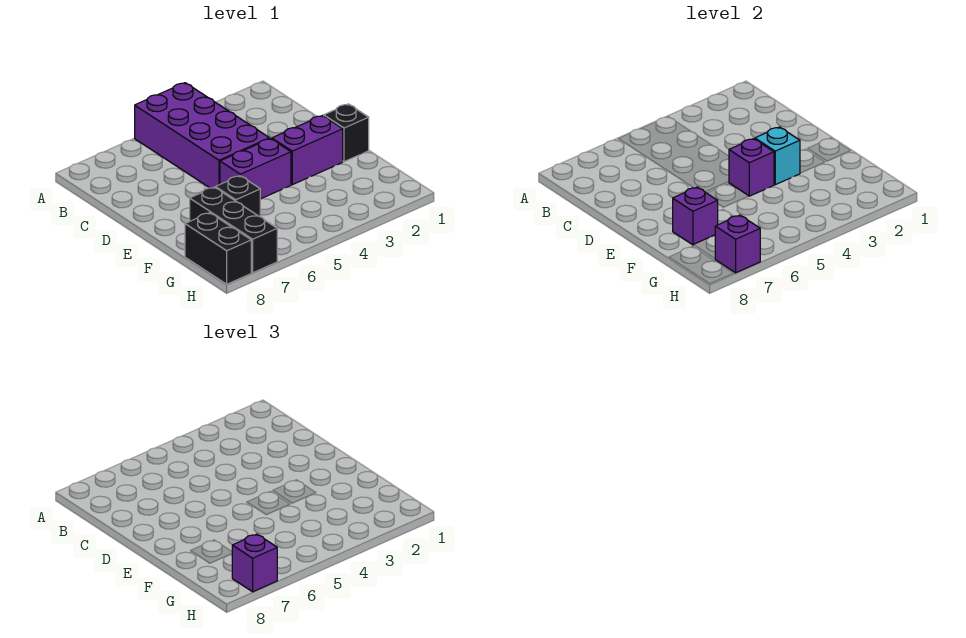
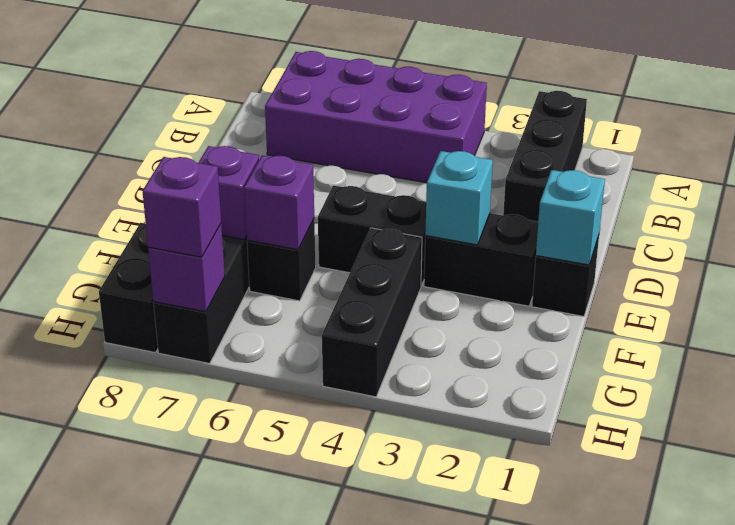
none -> black brick A2:C2 level 1
purple brick A4:D5 level 1 -> purple brick A4:B7 level 1
none -> cyan brick E1 level 2
purple brick E2:E3 level 1 -> black brick E2:E3 level 1
purple brick E4:E5 level 1 -> black brick E4:E5 level 1
purple brick E4 level 2 -> purple brick F6 level 2
none -> black brick F4:H4 level 1

